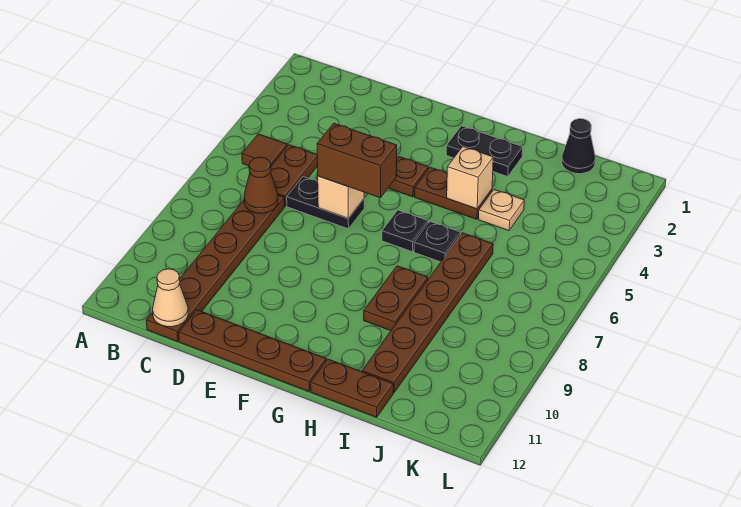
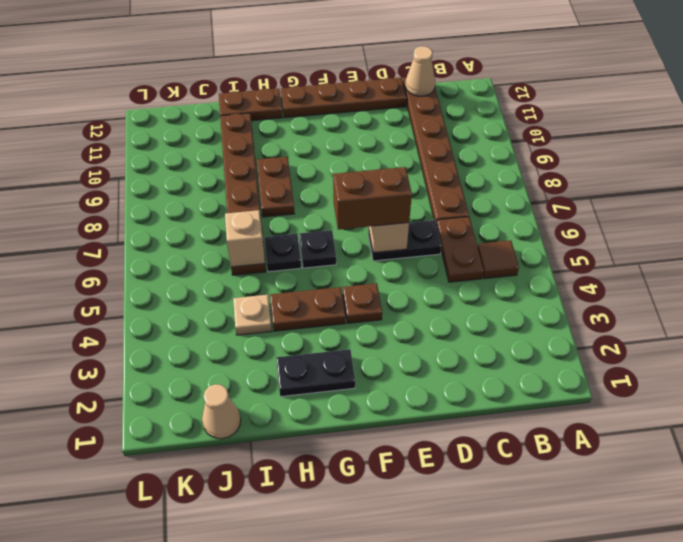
brown cone C7 level 2 -> none
tan brick H4 level 2 -> tan brick I6 level 2
black cone J1 level 1 -> tan cone J1 level 1

